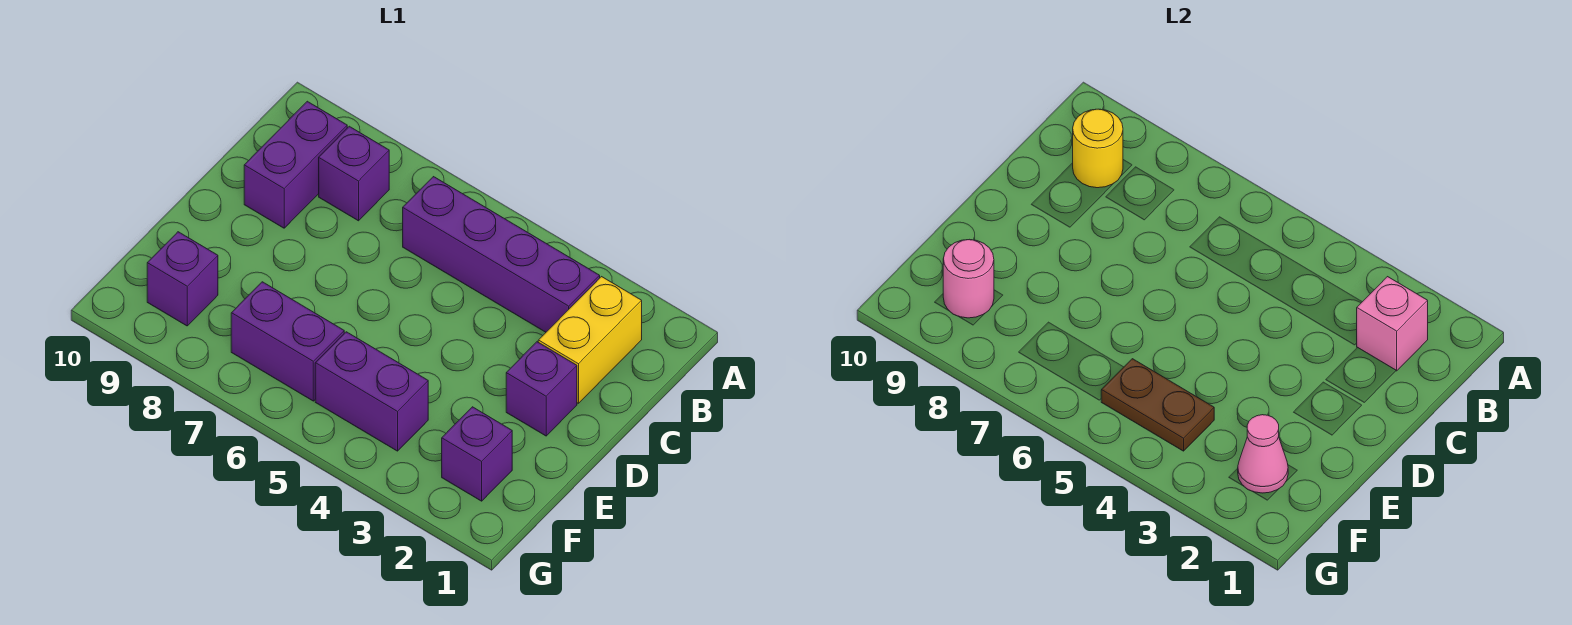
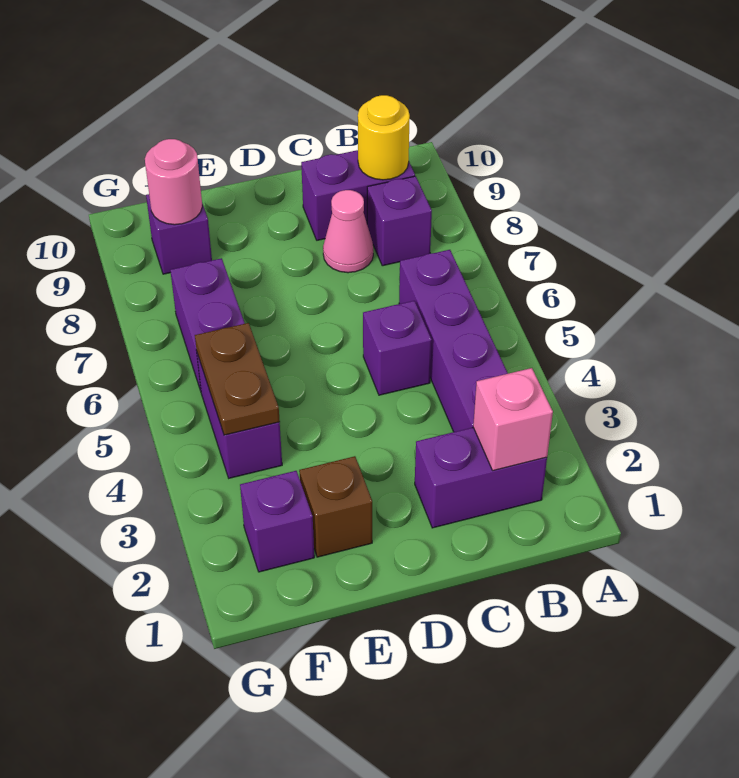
yellow brick B2:C2 level 1 -> purple brick B2:C2 level 1
purple brick D2 level 1 -> purple brick C5 level 1
none -> brown brick E2 level 1
pink cone F2 level 2 -> pink cone C8 level 1

